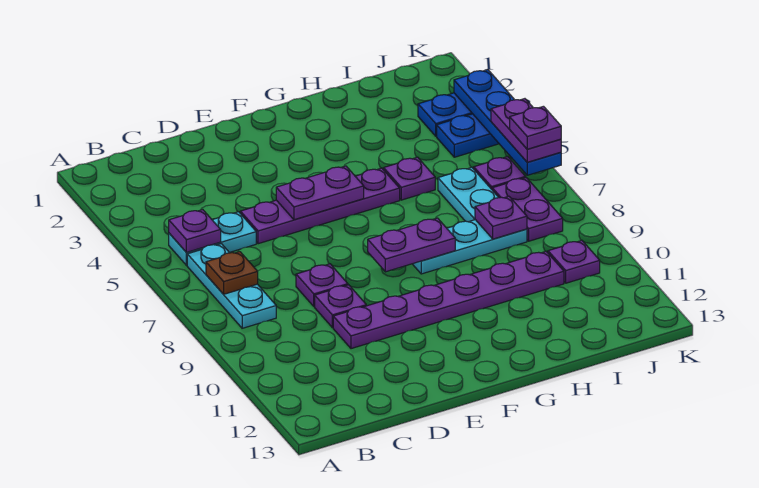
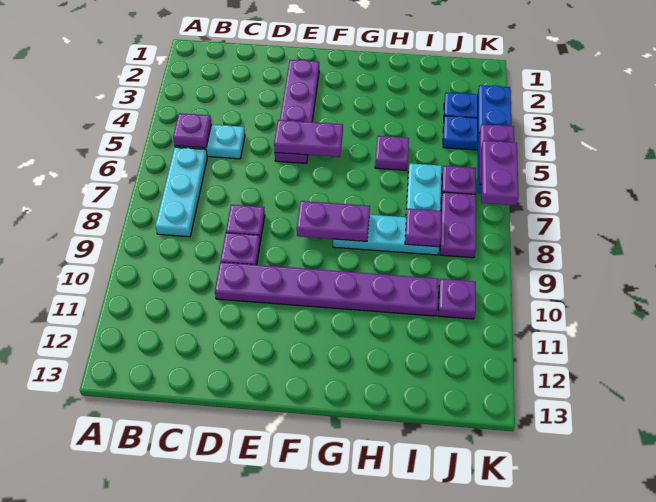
brown plate B7 level 2 -> none
purple plate D5:G5 level 1 -> purple plate E2:E5 level 1
purple plate K6 level 4 -> purple plate K6:K7 level 4

